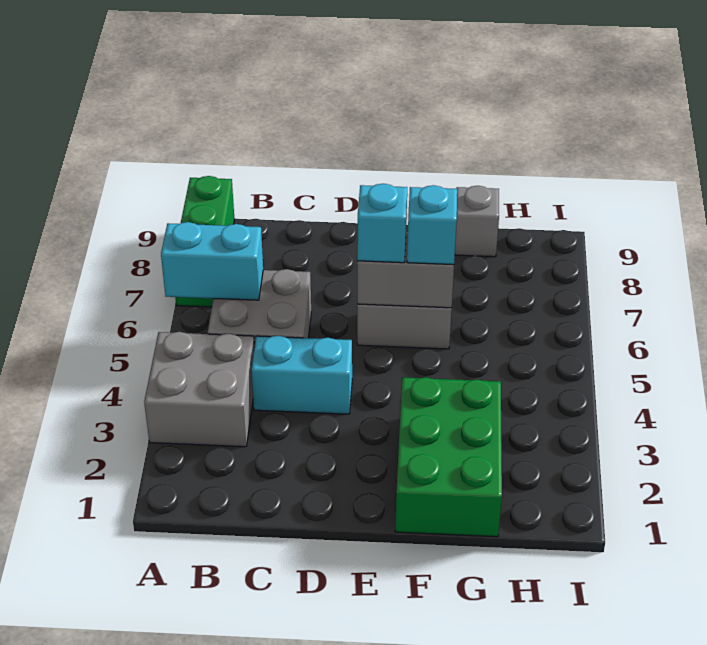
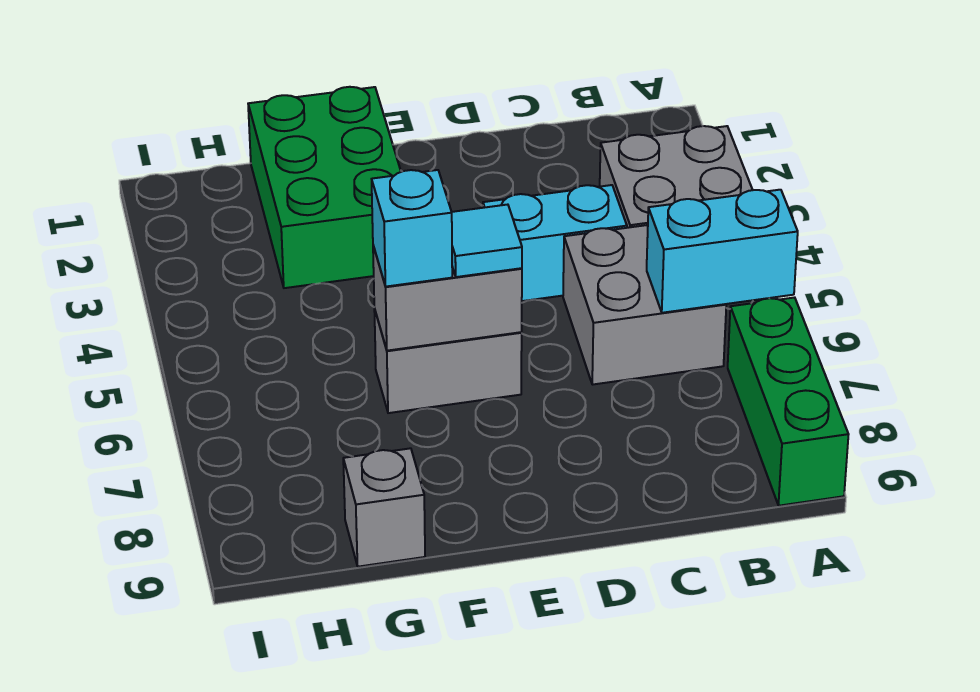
cyan brick E6 level 3 -> cyan tile E6 level 3

